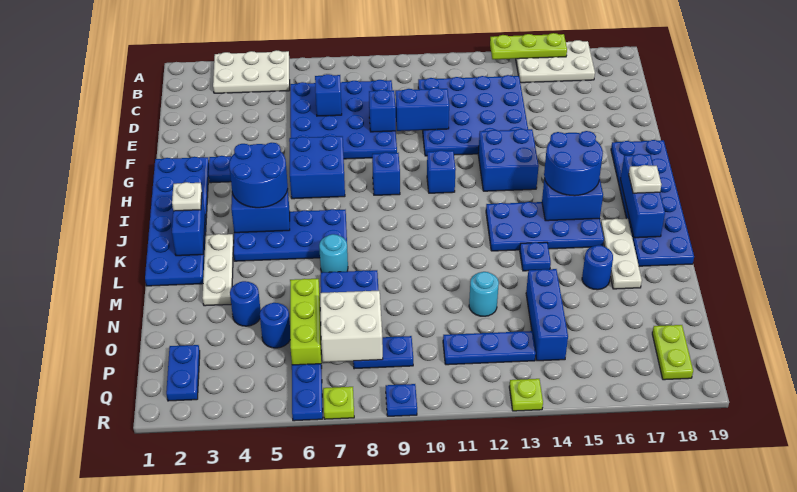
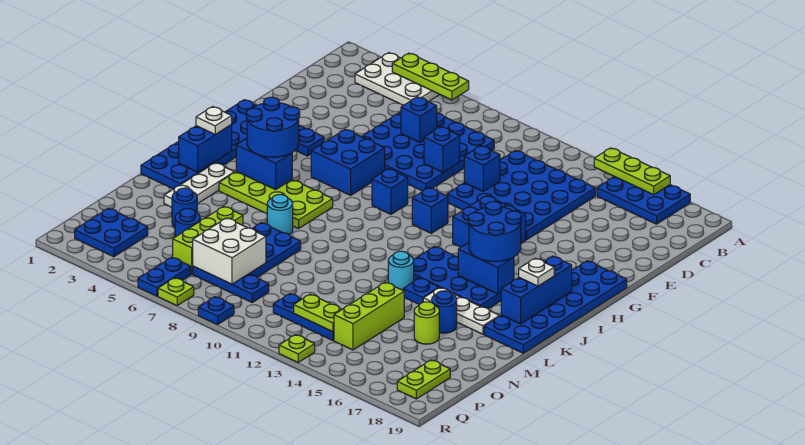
none -> lime plate A4:A6 level 2
white plate A15:B17 level 1 -> blue plate A15:B17 level 1
blue brick E10:E11 level 2 -> blue brick E11 level 2
blue plate J4:K7 level 1 -> lime plate J4:K7 level 1
white plate K17:M17 level 1 -> white plate L15:L17 level 1
cyan round brick N12 level 1 -> cyan round brick L13 level 1
blue brick N14:P14 level 1 -> lime brick N14:P14 level 1
none -> lime round brick N16 level 1
blue plate P2:Q2 level 1 -> blue plate P2:Q3 level 1
blue plate P8:P9 level 1 -> blue plate P7:P9 level 1
none -> lime plate P12:P13 level 2

